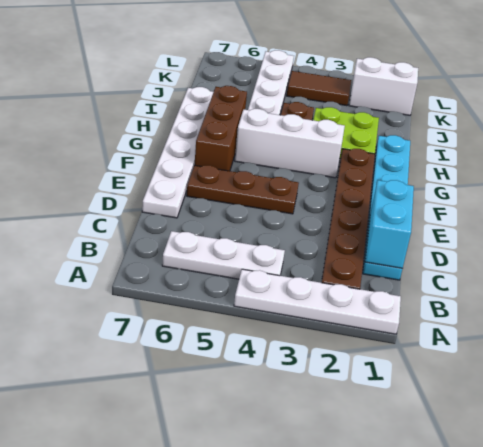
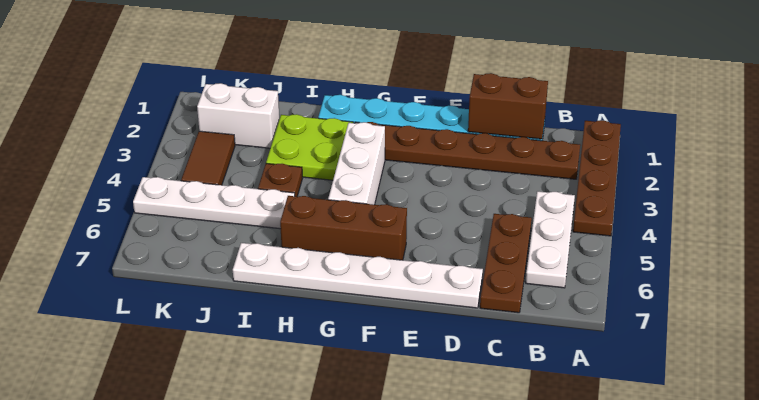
white plate A1:A4 level 1 -> brown plate A1:A4 level 1
cyan brick C1:D1 level 2 -> brown brick C1:D1 level 2
brown plate E4:E6 level 1 -> brown plate C5:C7 level 1
white brick K1:K2 level 1 -> white brick J2:K2 level 1

